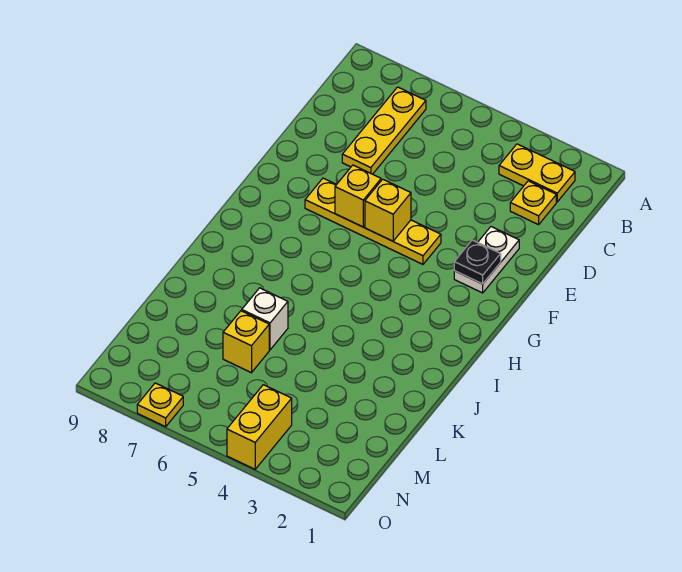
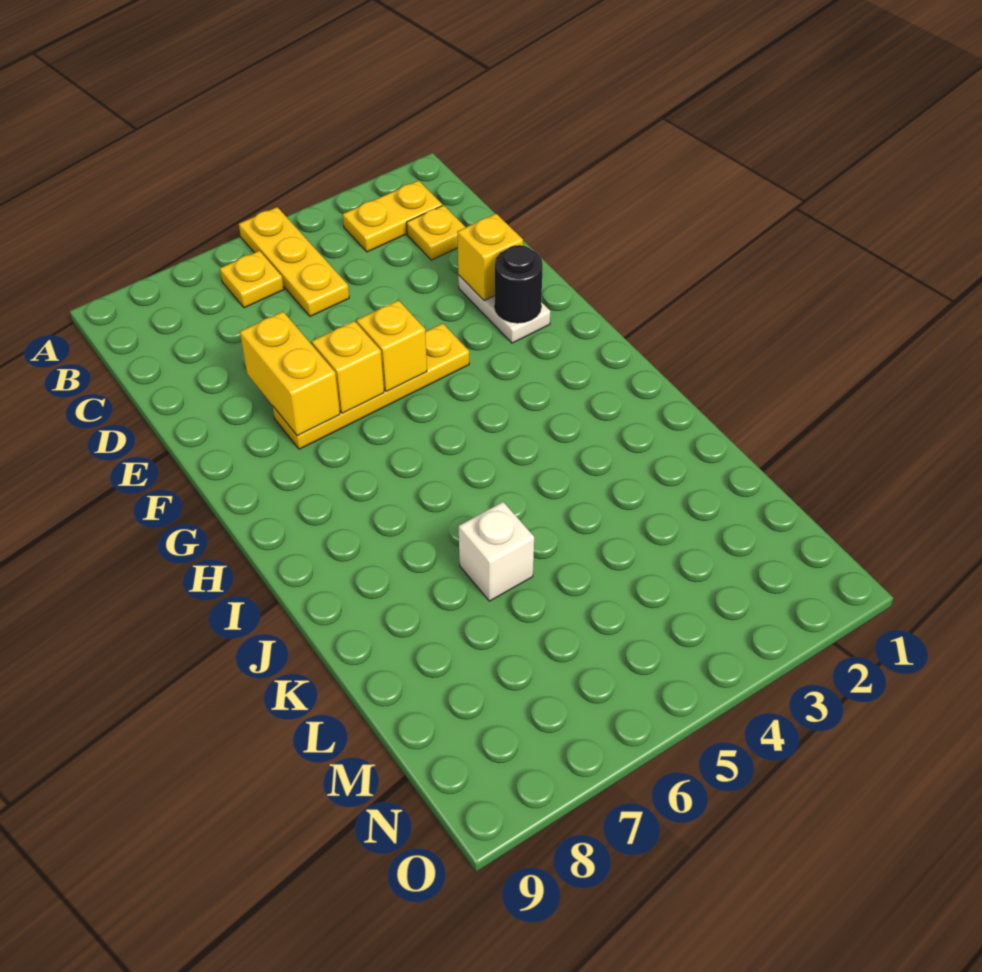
yellow plate B7:D7 level 1 -> yellow plate A5:C5 level 1
black plate F2 level 2 -> black round brick F2 level 2
yellow brick L6 level 1 -> yellow brick E2 level 2
yellow brick N4:O4 level 1 -> yellow brick E7:F7 level 2
yellow plate O7 level 1 -> yellow plate B6 level 1

